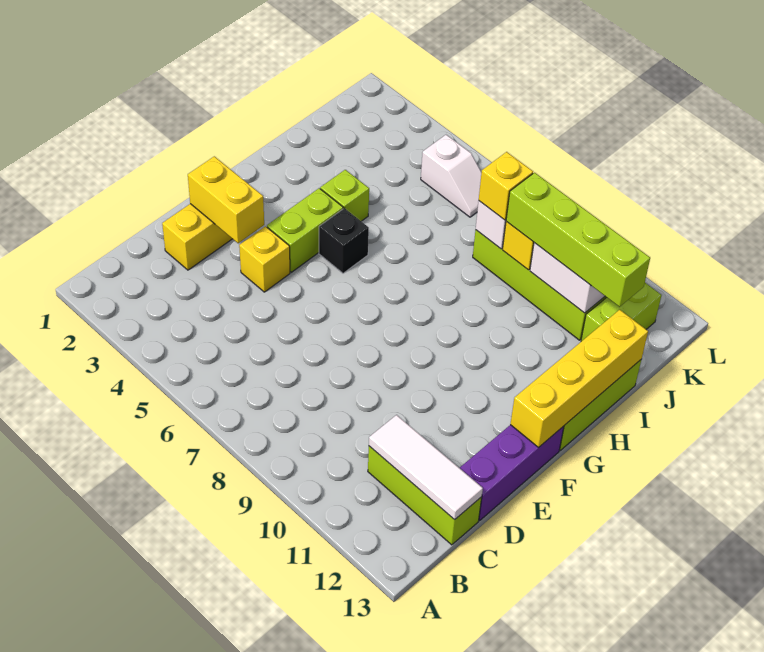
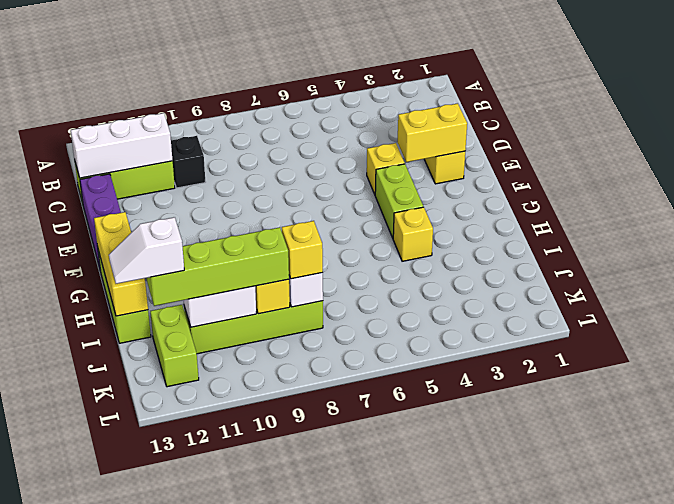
white tile C11:C13 level 2 -> white brick C11:C13 level 2
yellow brick F13:I13 level 2 -> yellow brick G13:I13 level 2
black brick G5 level 1 -> black brick C10 level 1
lime brick H4 level 1 -> yellow brick H4 level 1
white slope K5:K6 level 1 top 5 -> white slope J12:J13 level 4 top 12

